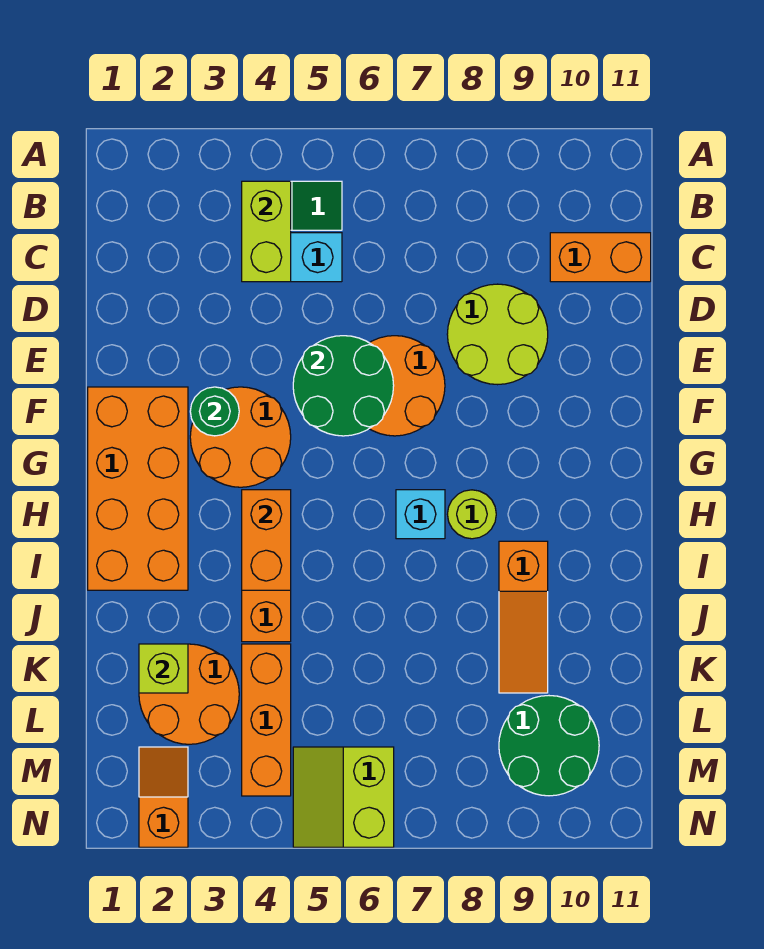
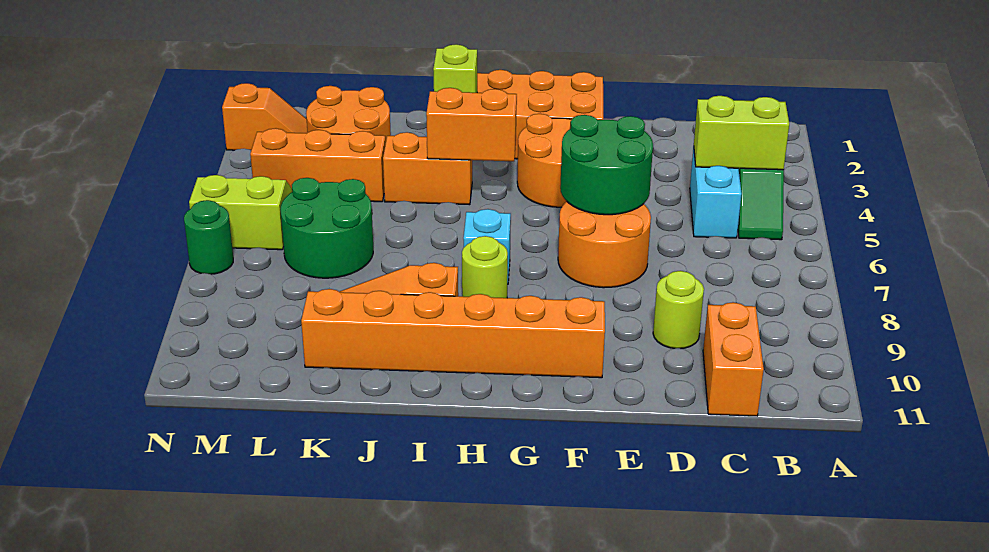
lime round brick D8:E9 level 1 -> lime round brick D9 level 1
green round brick F3 level 2 -> green round brick N7 level 1
none -> orange brick F10:K10 level 1
lime brick K2 level 2 -> lime brick I2 level 2
green round brick L9:M10 level 1 -> green round brick K6:L7 level 1

